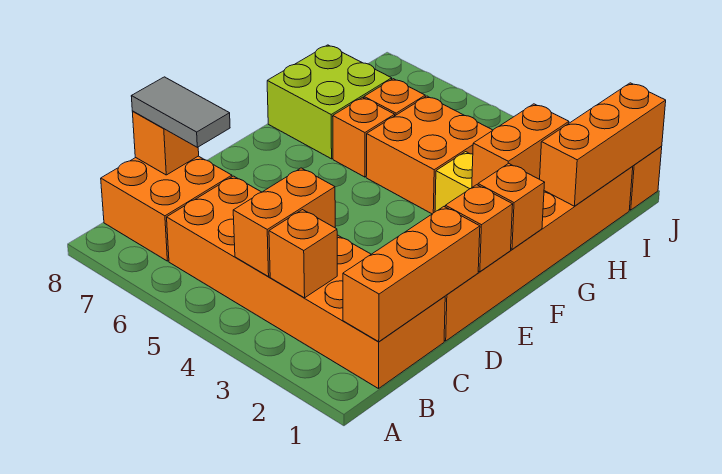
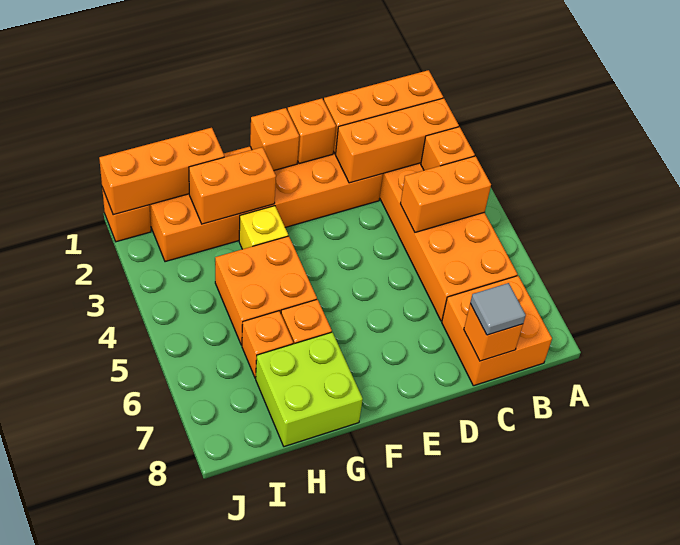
none -> orange brick B2:D2 level 2
grey tile C7:C8 level 3 -> grey tile C8 level 3

